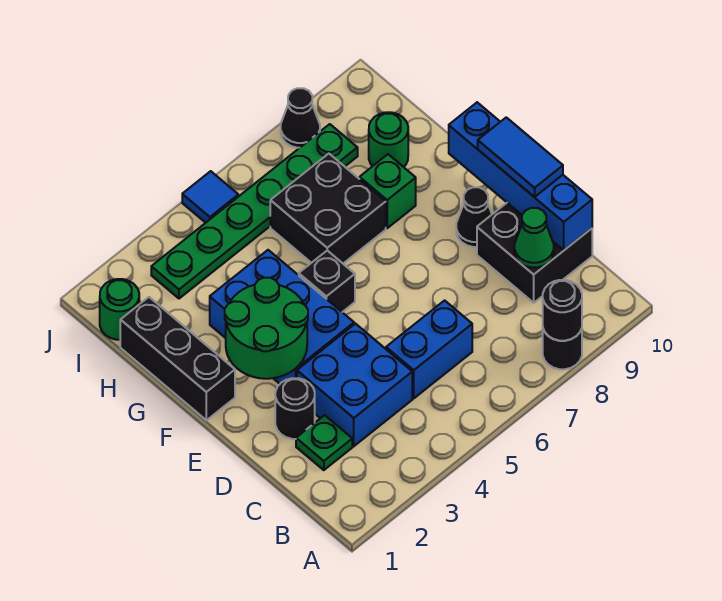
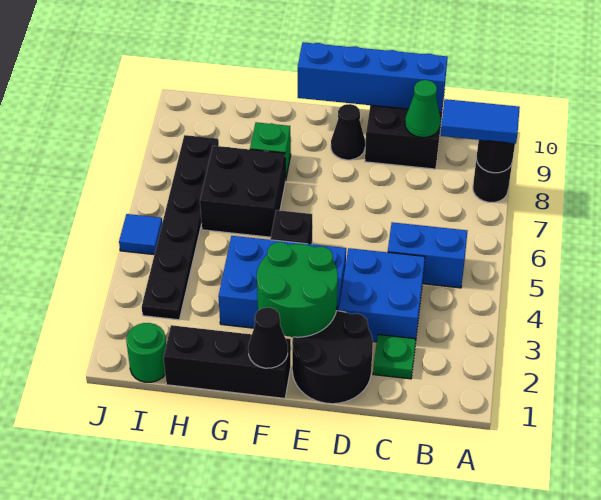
blue brick C5:C6 level 1 -> blue brick B5:C5 level 1
black round brick D2 level 1 -> black round brick D1:E2 level 1
blue tile D10:E10 level 3 -> blue tile A8:B8 level 3
green round brick H9 level 1 -> none
green plate I3:I8 level 1 -> black plate I3:I8 level 1
black cone J8 level 1 -> black cone F1 level 2

